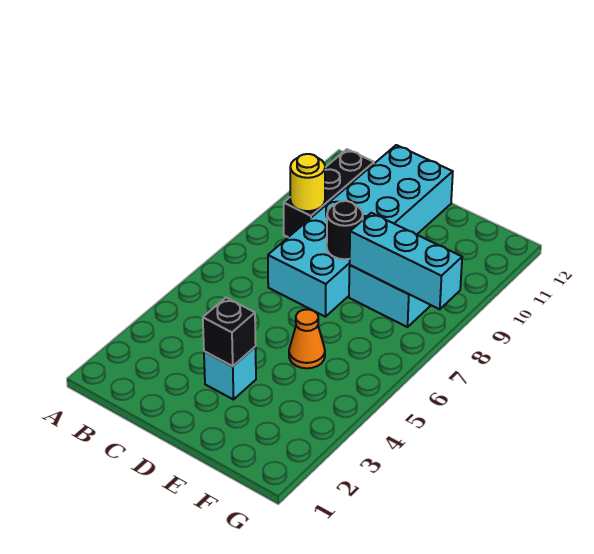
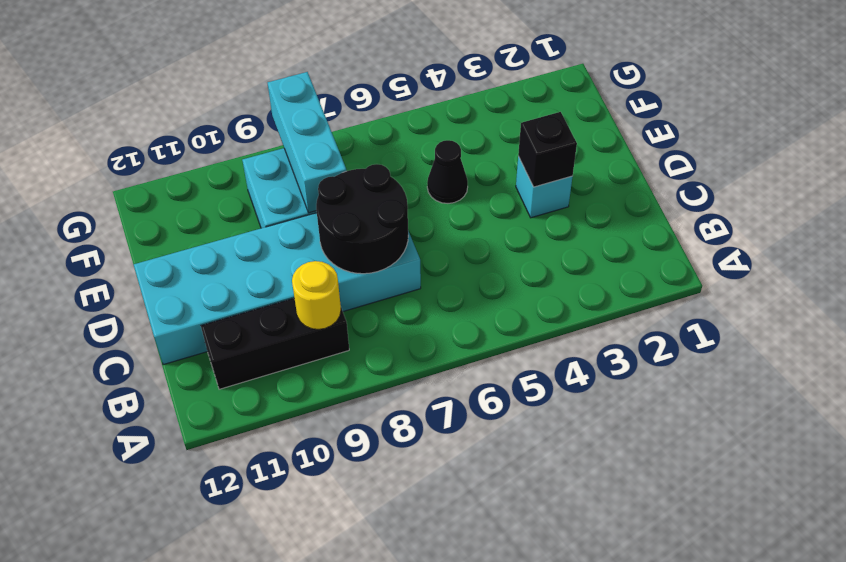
black round brick D8 level 2 -> black round brick C7:D8 level 2
orange cone E5 level 1 -> black cone E5 level 1

